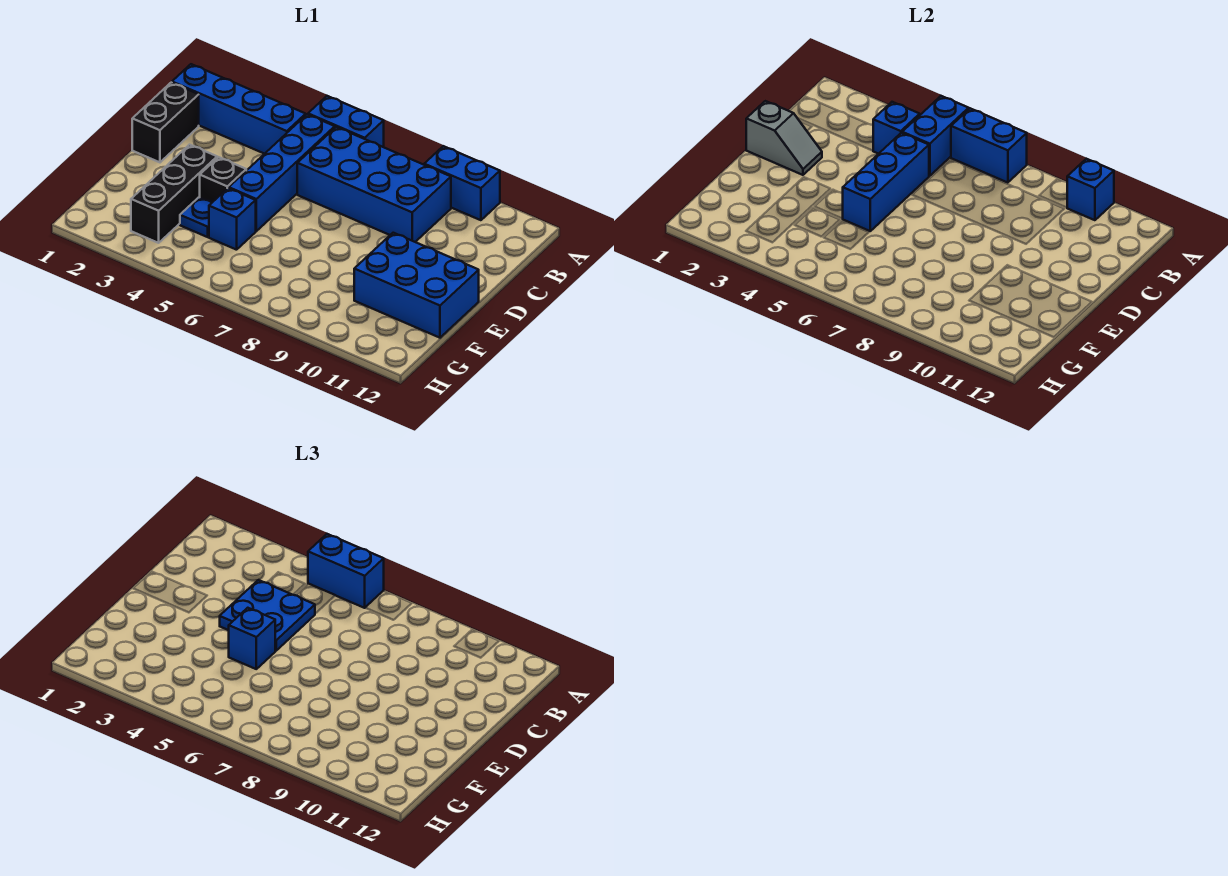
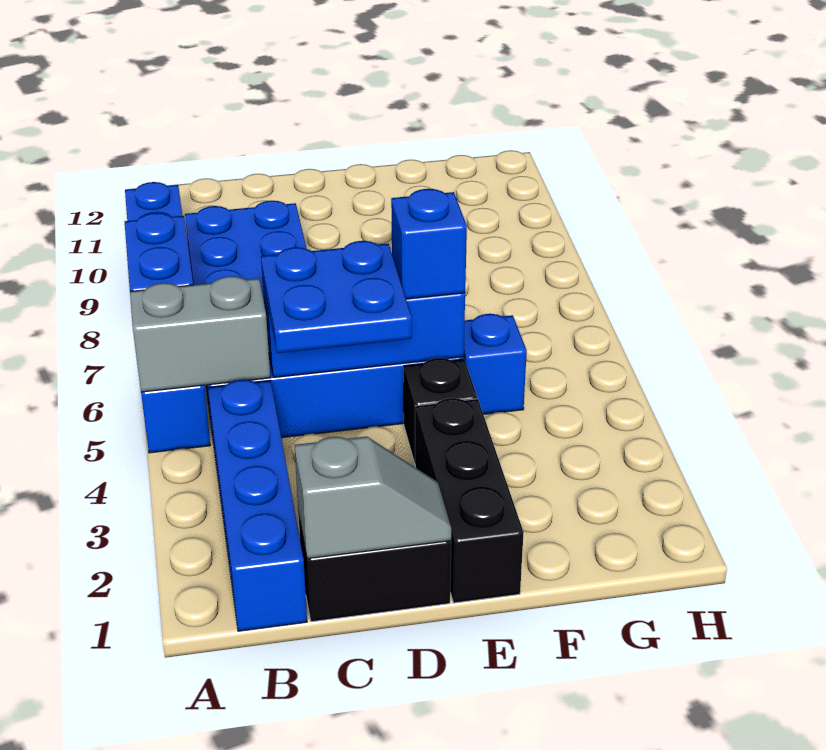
blue brick A5:B5 level 2 -> grey brick A5:B5 level 2
blue brick A5:A6 level 3 -> none
blue brick A10 level 2 -> none
blue brick B4 level 2 -> none
grey slope D1:D2 level 2 top 1 -> grey slope C1:D1 level 2 top C
black brick E3:G3 level 1 -> black brick E1:E3 level 1
blue brick E10:F12 level 1 -> none
blue plate F4 level 1 -> none

